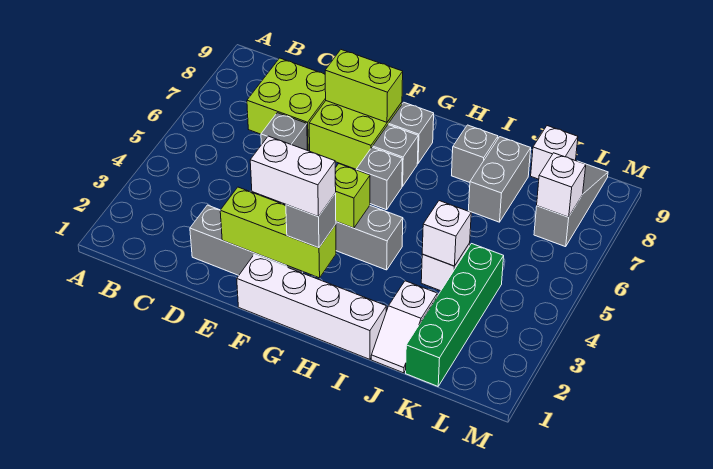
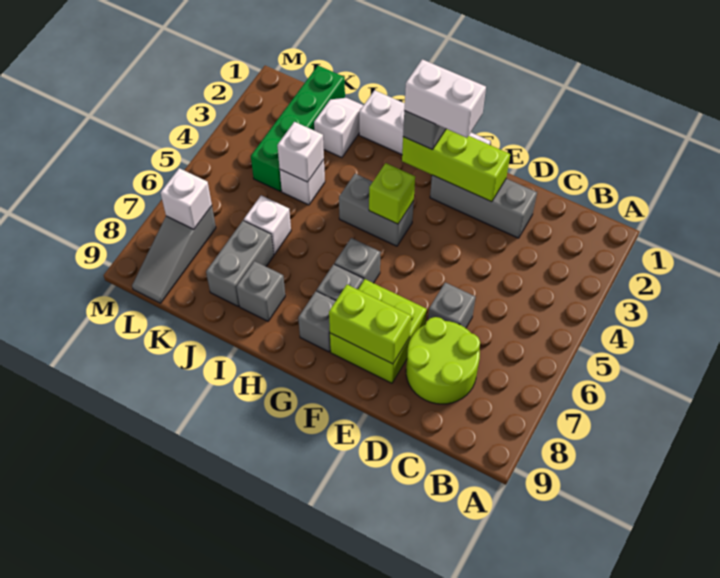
lime brick C7:D8 level 1 -> lime round brick C7:D8 level 1
white brick K9 level 1 -> white brick J6 level 1

